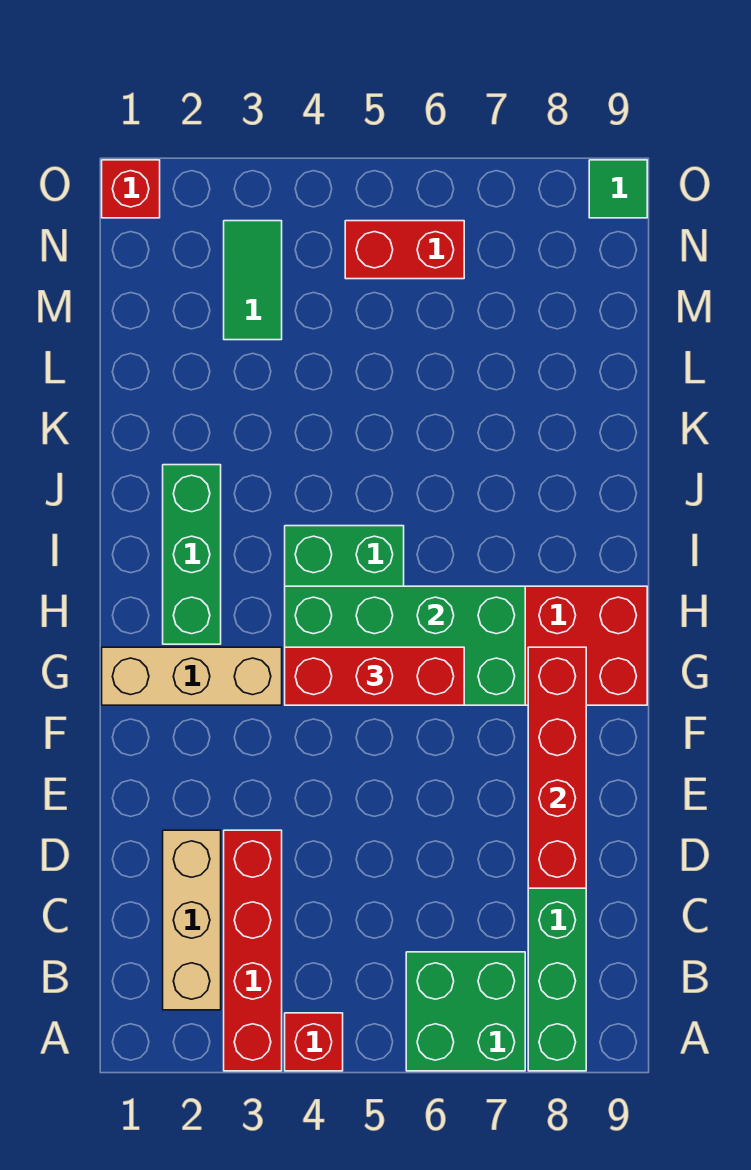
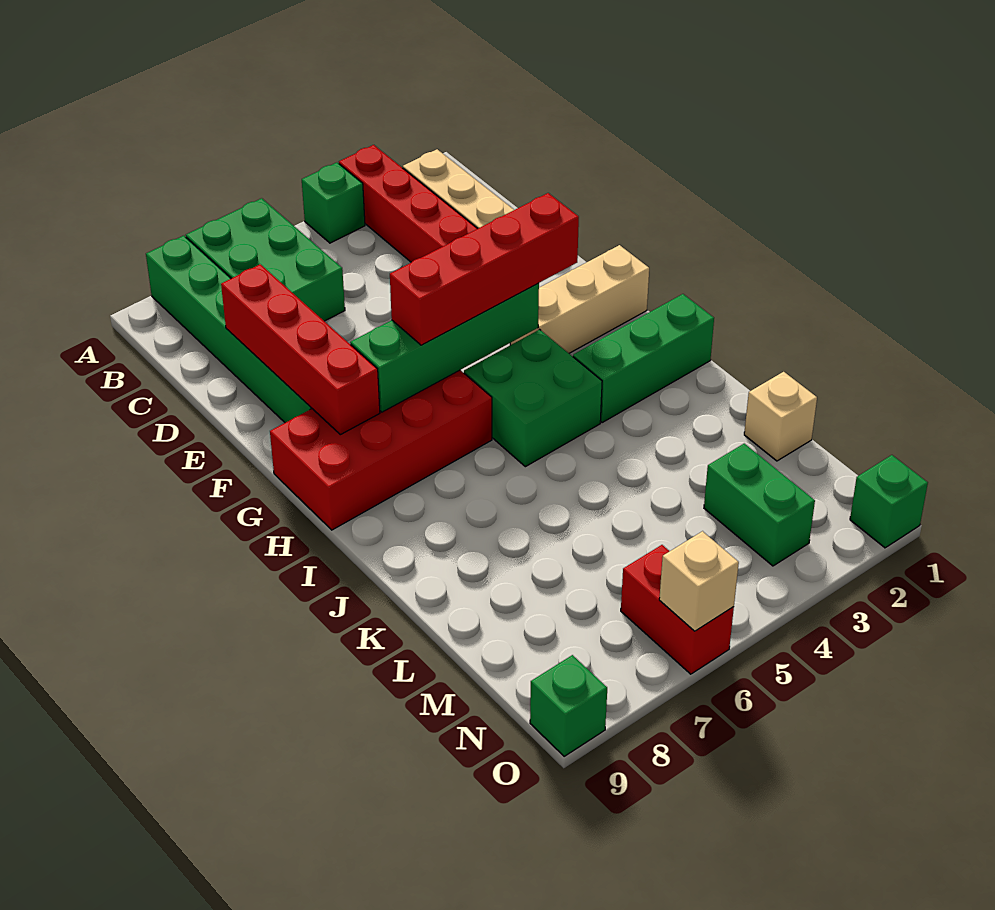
red brick A4 level 1 -> green brick A4 level 1
green brick A6:B7 level 1 -> green brick A6:C7 level 1
green brick G4:H7 level 2 -> green brick G4:G7 level 2
red brick G4:G6 level 3 -> red brick G3:G6 level 3
green brick H2:J2 level 1 -> green brick I1:I3 level 1
none -> tan brick L1 level 1
green tile M3:N3 level 1 -> green brick M3:N3 level 1
red brick N5:N6 level 1 -> red brick N6:O6 level 1
red brick O1 level 1 -> green brick O1 level 1
none -> tan brick O6 level 2
green tile O9 level 1 -> green brick O9 level 1

